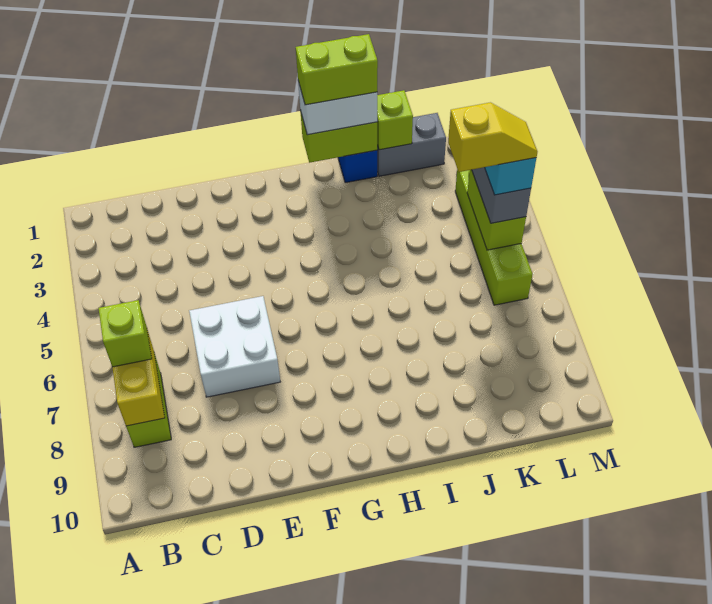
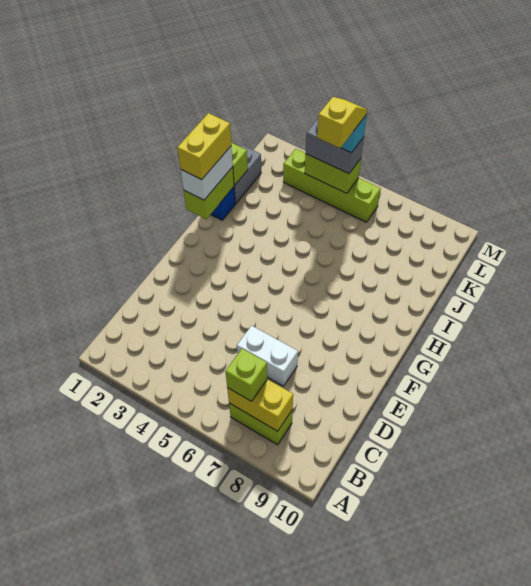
white brick D6:E7 level 1 -> white brick D6:D7 level 1
lime brick H1:I1 level 4 -> yellow brick H1:I1 level 4

